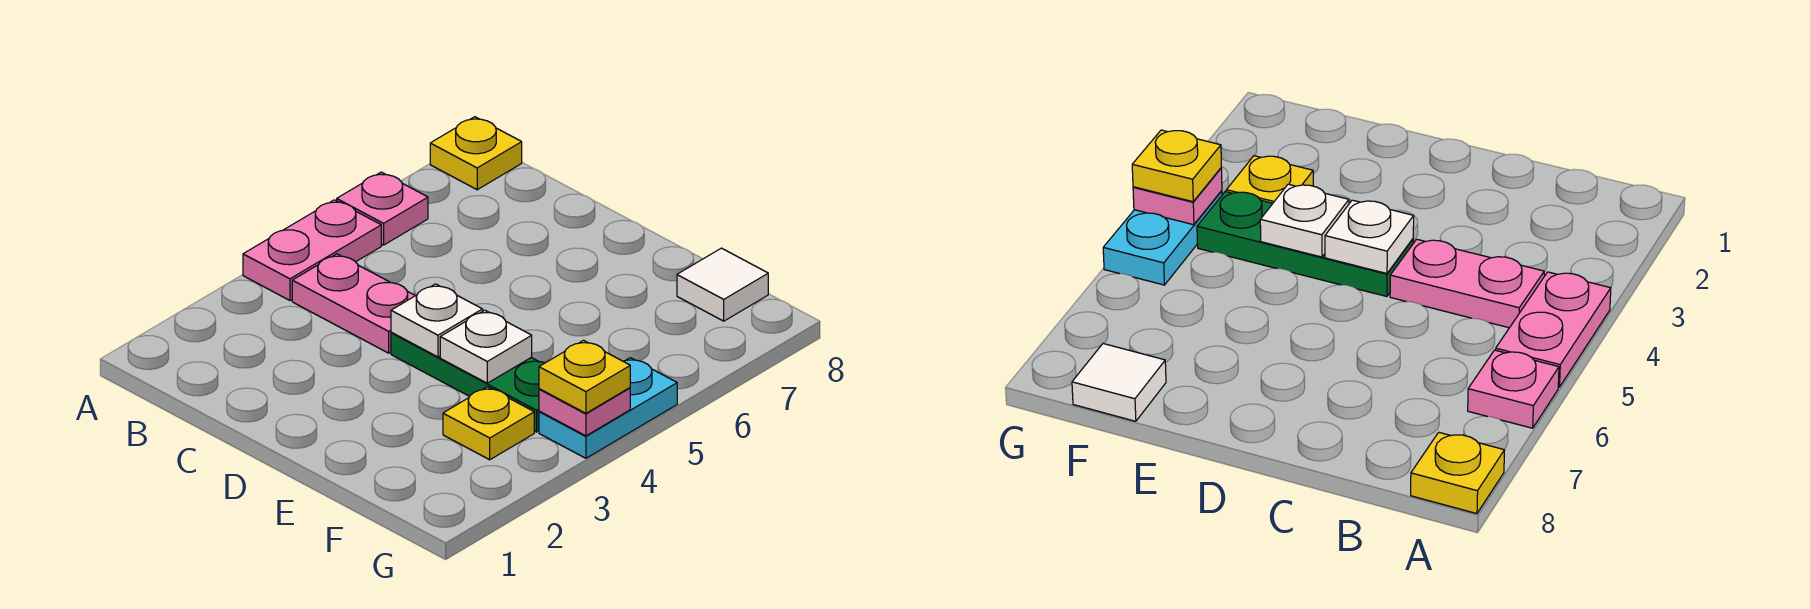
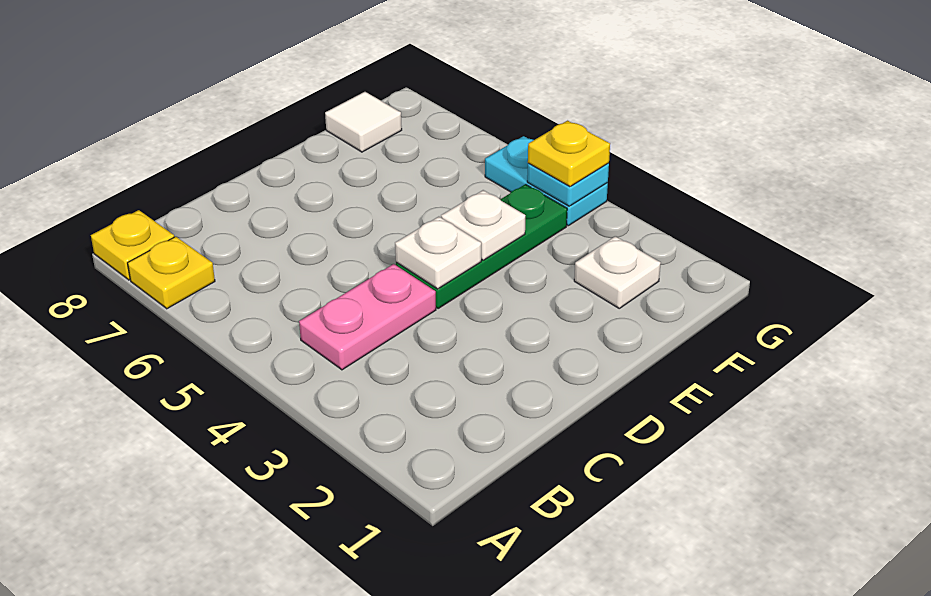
pink plate A4:A5 level 1 -> none
pink plate A6 level 1 -> none
none -> white plate F2 level 1
yellow plate F3 level 1 -> yellow plate A7 level 1
pink plate G4 level 2 -> cyan plate G4 level 2

